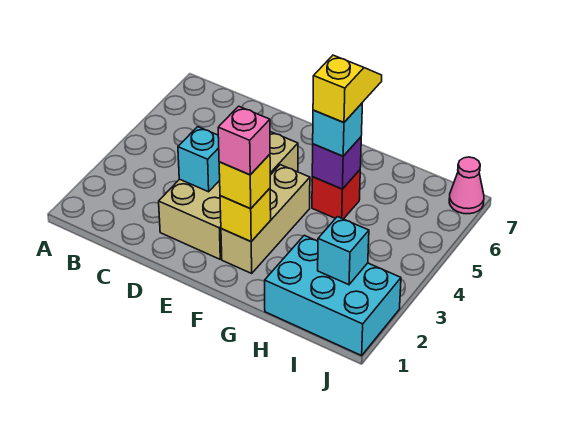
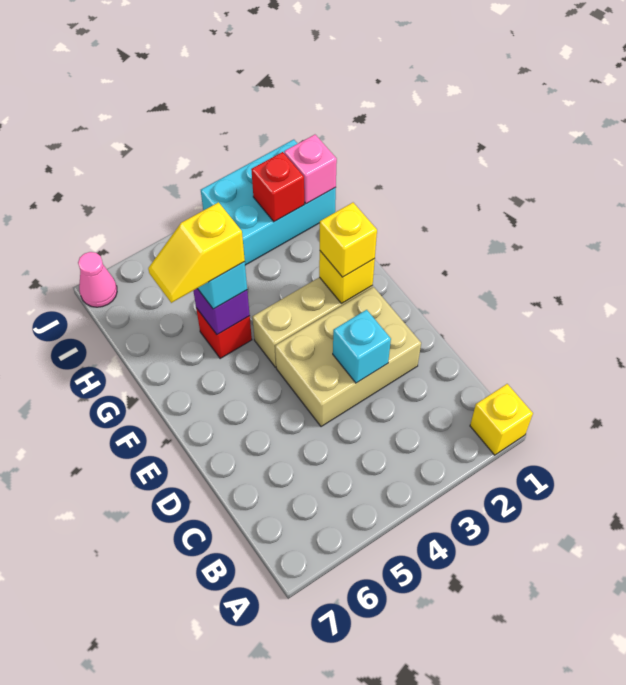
none -> yellow brick A1 level 1
tan brick D2:E5 level 1 -> tan brick D2:E4 level 1
pink brick F2 level 4 -> pink brick I1 level 2
cyan brick H1:J2 level 1 -> cyan brick I1:J3 level 1
cyan brick I2 level 2 -> red brick I2 level 2

